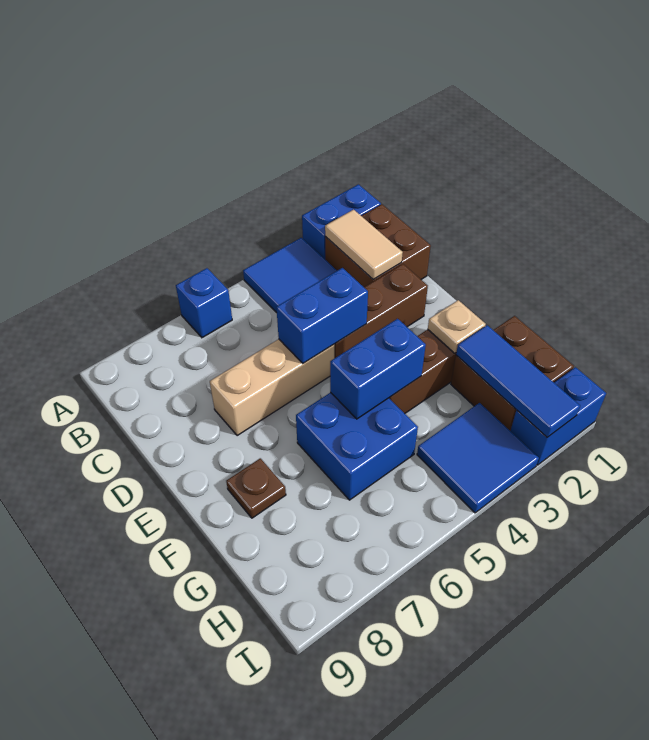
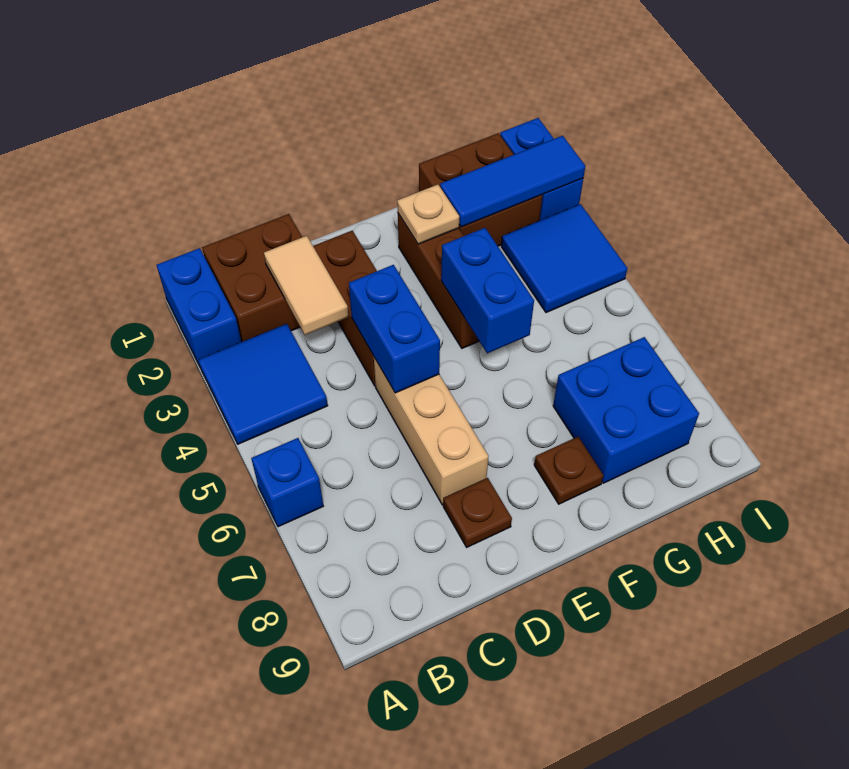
tan tile B2:C2 level 2 -> tan tile C2:C3 level 2
none -> brown plate D8 level 1
blue brick F5:G6 level 1 -> blue brick G7:H8 level 1

